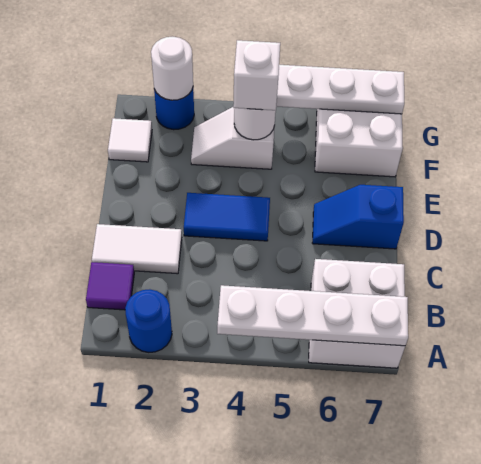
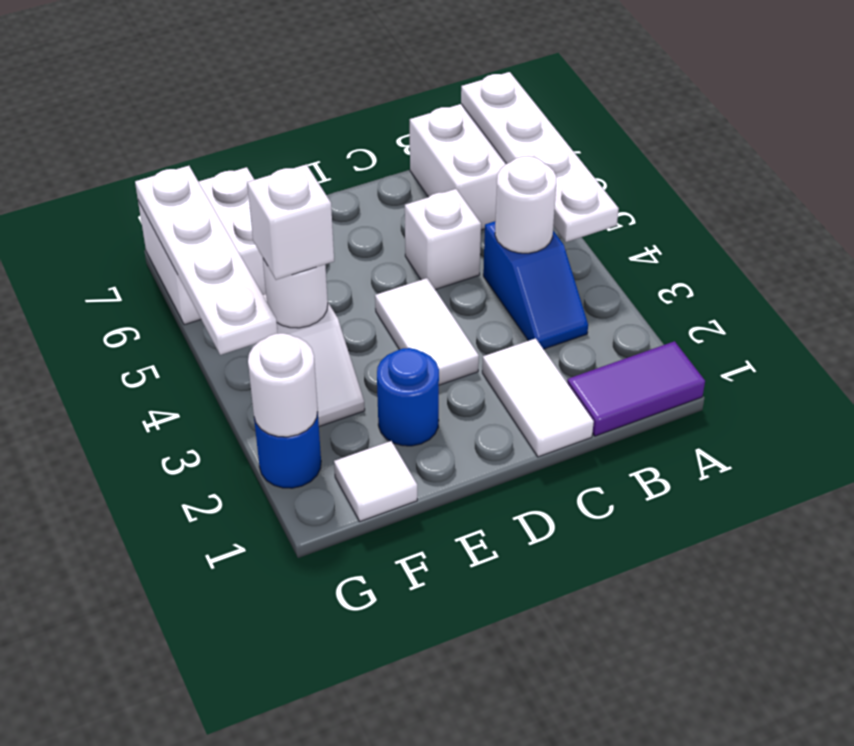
blue round brick A2 level 1 -> blue round brick E2 level 1
purple tile B1 level 1 -> purple tile A1:B1 level 1
none -> white round brick B4 level 2
none -> white brick C5 level 1
blue tile D3:D4 level 1 -> white tile D3:D4 level 1
blue slope D6:D7 level 1 top 7 -> blue slope B3:B4 level 1 top 4

